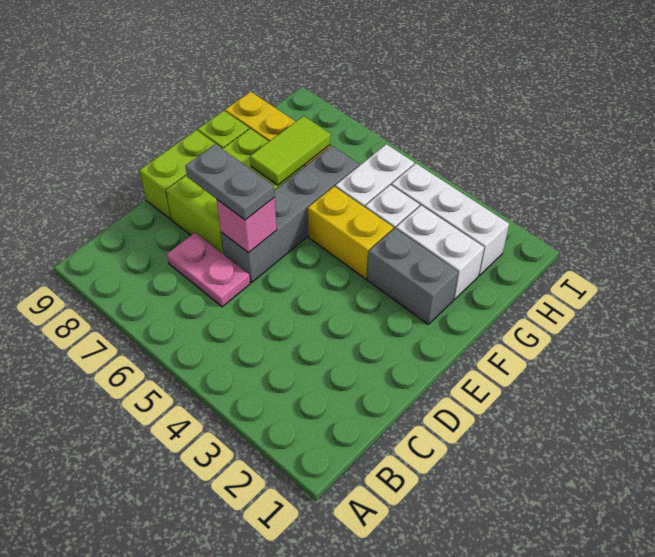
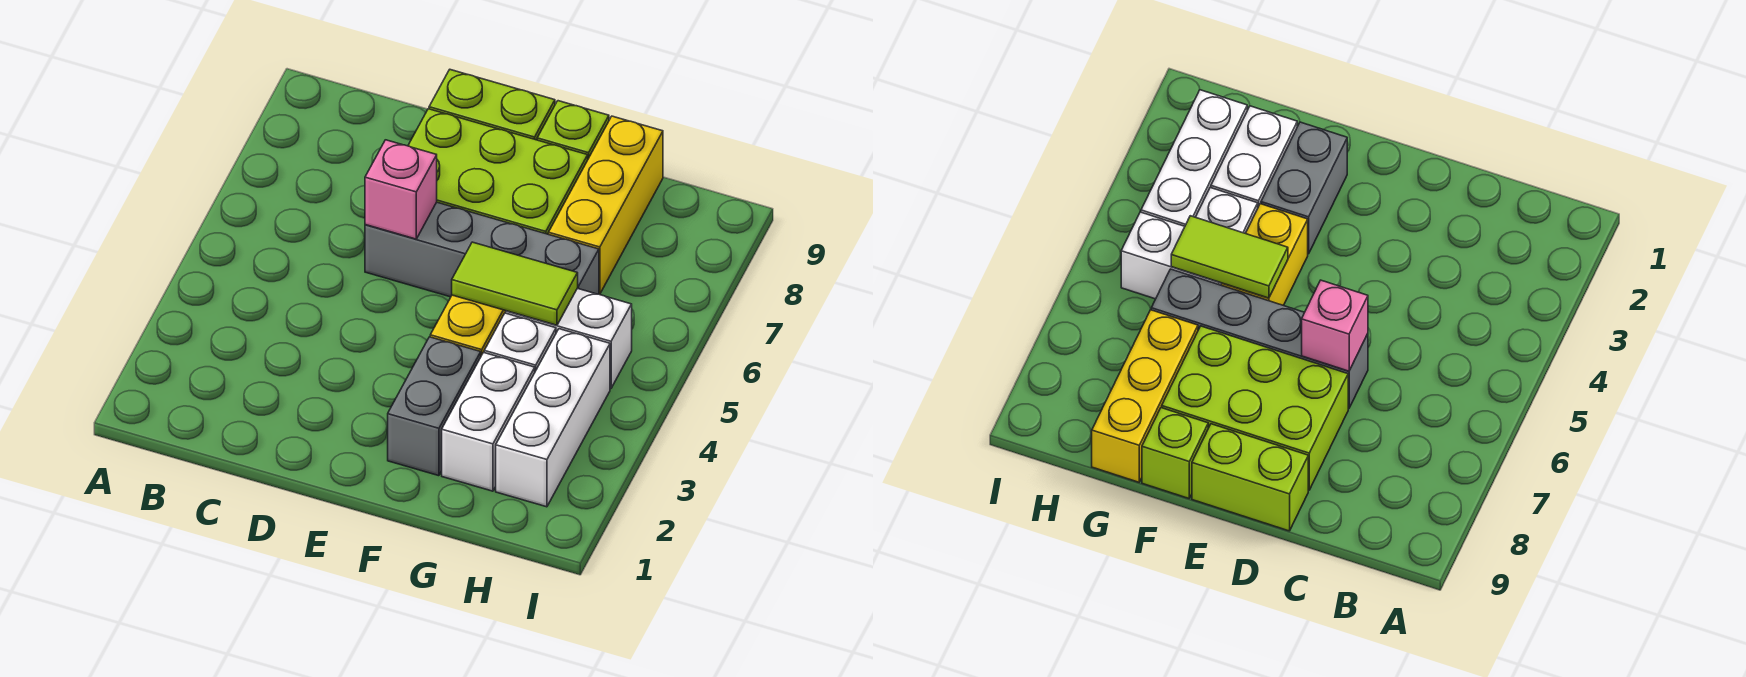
pink plate C6:C7 level 1 -> none
grey plate D6:D7 level 3 -> none
lime tile F7:G7 level 2 -> lime tile F5:G5 level 2

